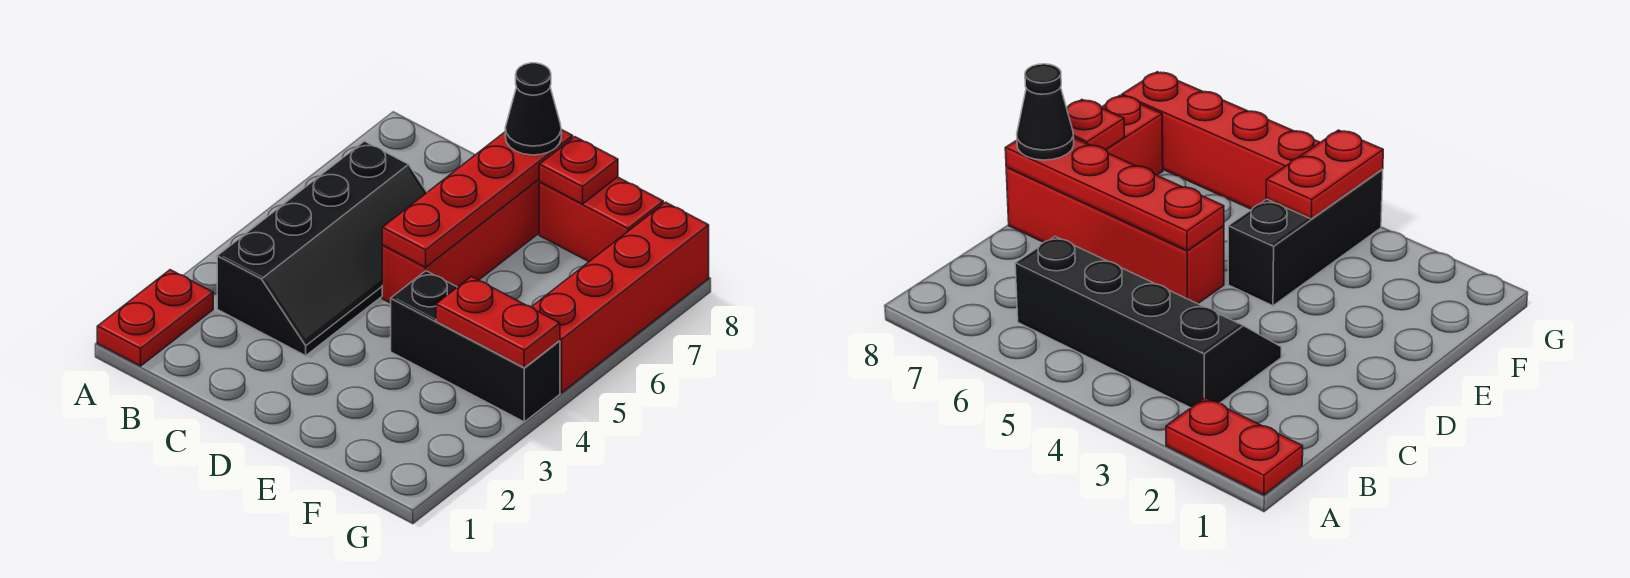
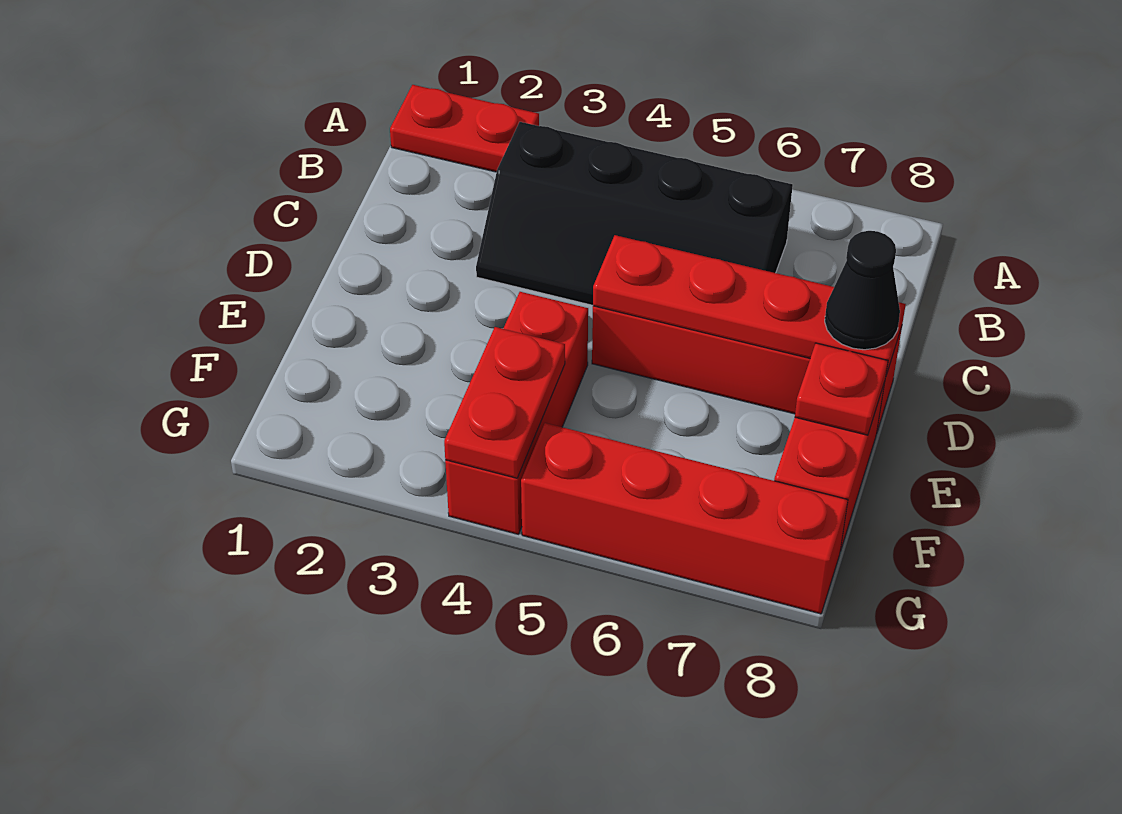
black brick E4:G4 level 1 -> red brick E4:G4 level 1

